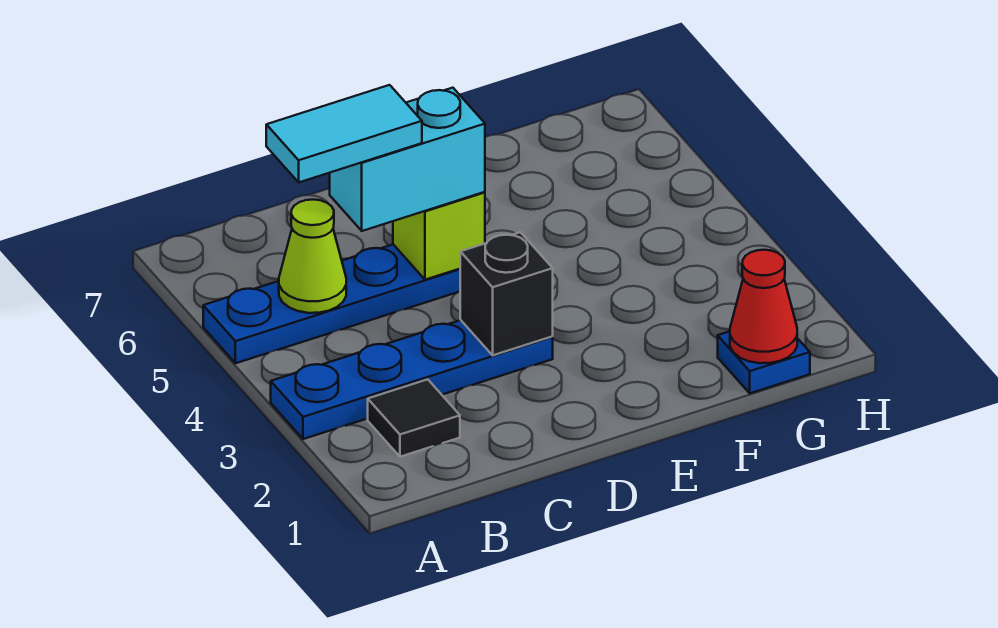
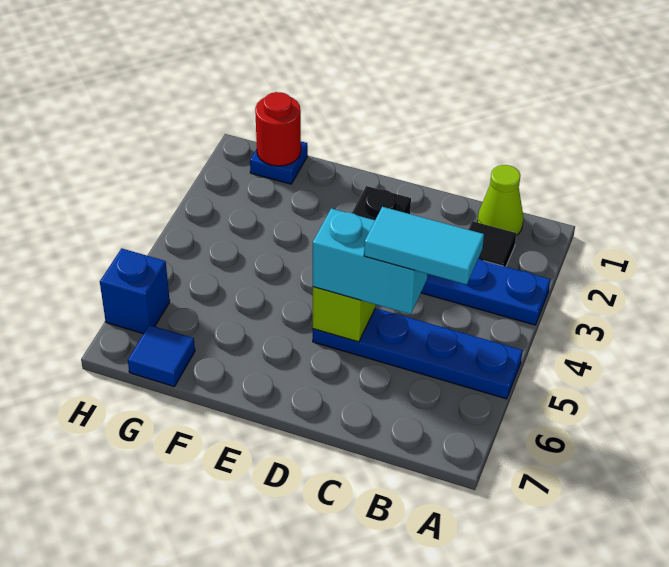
lime cone B5 level 2 -> lime cone B1 level 1
red cone G1 level 2 -> red round brick G1 level 2
none -> blue tile G7 level 1
none -> blue brick H6 level 1

